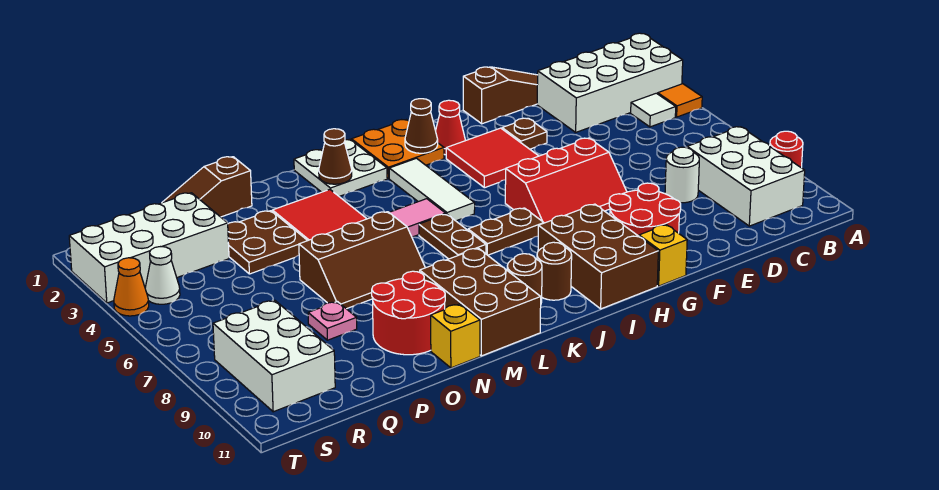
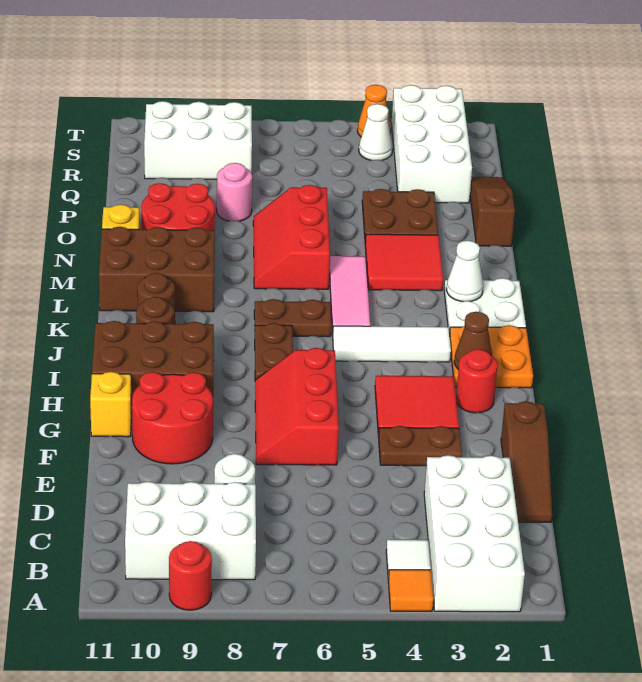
brown plate F3 level 1 -> brown plate F3:F4 level 1
red cone H2 level 1 -> red round brick H2 level 1
brown cone L2 level 2 -> white cone L2 level 2
brown slope M6:O7 level 1 top 6 -> red slope M6:O7 level 1 top 6
pink plate P8 level 1 -> pink round brick P8 level 1

